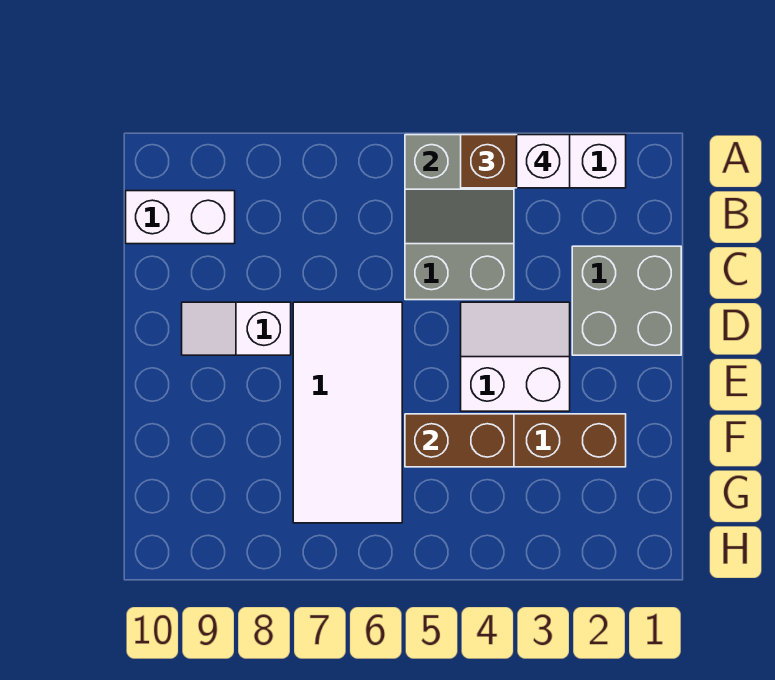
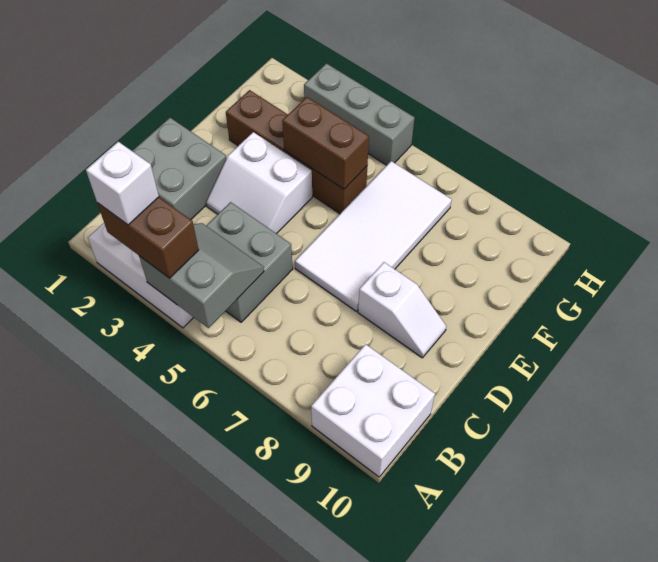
white brick B9:B10 level 1 -> white brick A9:B10 level 1
none -> grey brick H3:H5 level 1

